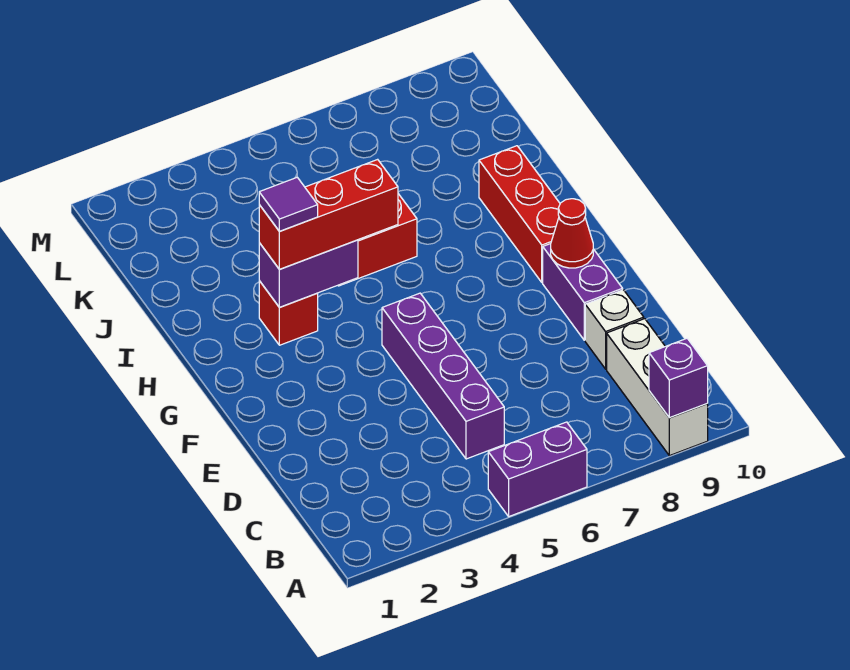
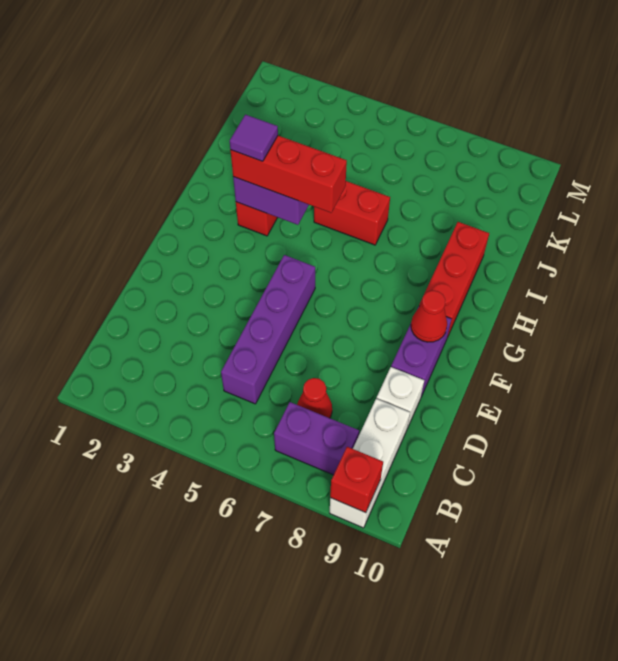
purple brick A5:A6 level 1 -> purple brick B7:B8 level 1
purple brick A9 level 2 -> red brick A9 level 2
none -> red cone C7 level 1

